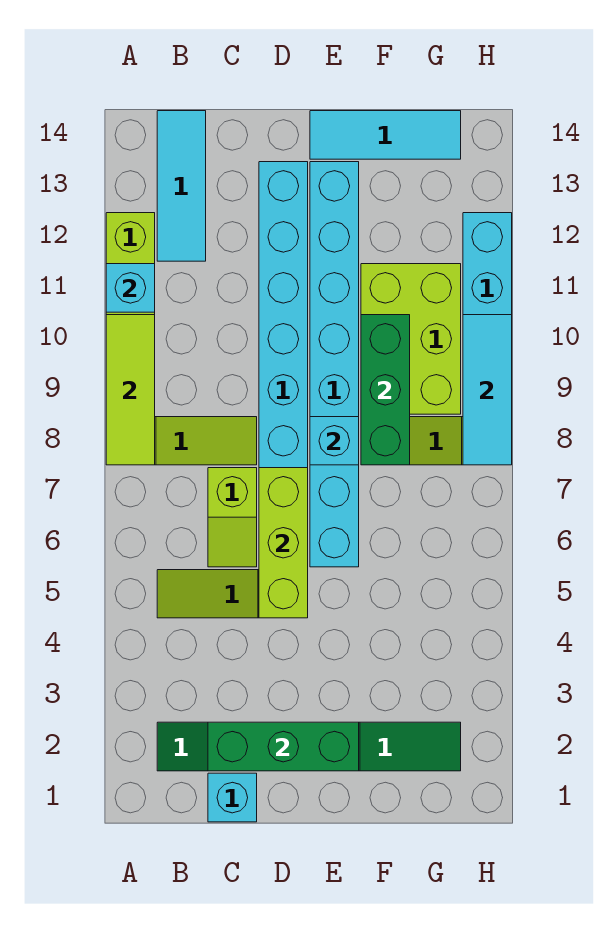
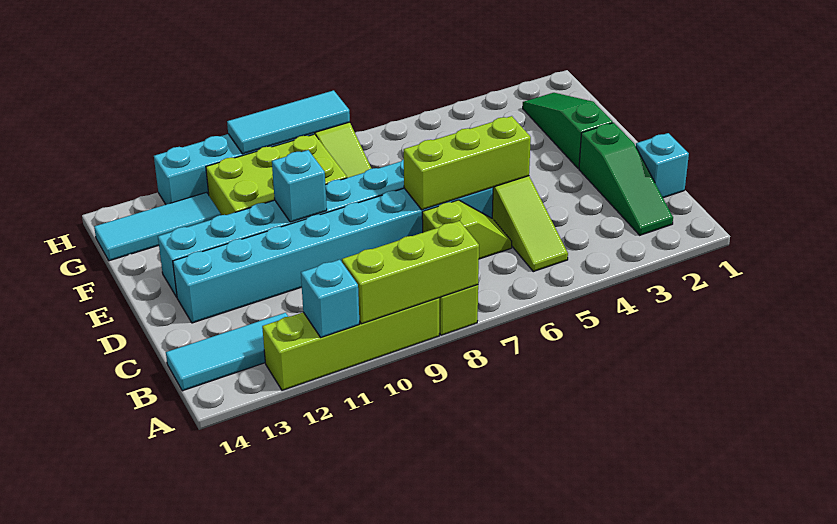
lime tile A8:A10 level 2 -> lime brick A8:A10 level 2
green brick C2:E2 level 2 -> none
cyan brick E8 level 2 -> cyan brick E10 level 2
cyan tile E14:G14 level 1 -> cyan tile G12:G14 level 1
green brick F8:F10 level 2 -> none

